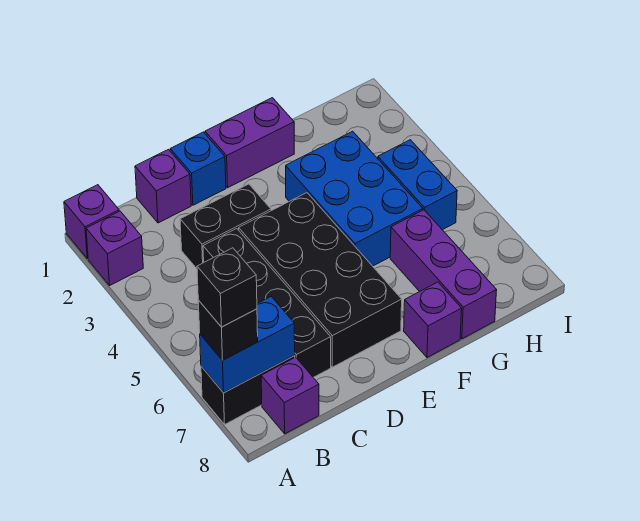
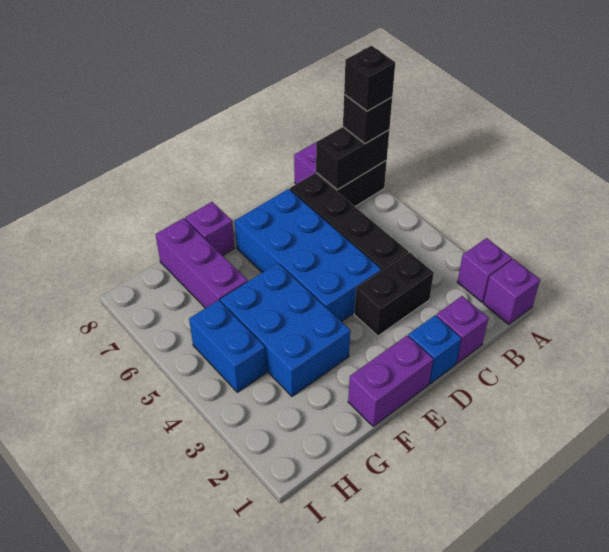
blue brick A7:B7 level 2 -> black brick A7:B7 level 2
black brick D4:E7 level 1 -> blue brick D4:E7 level 1

